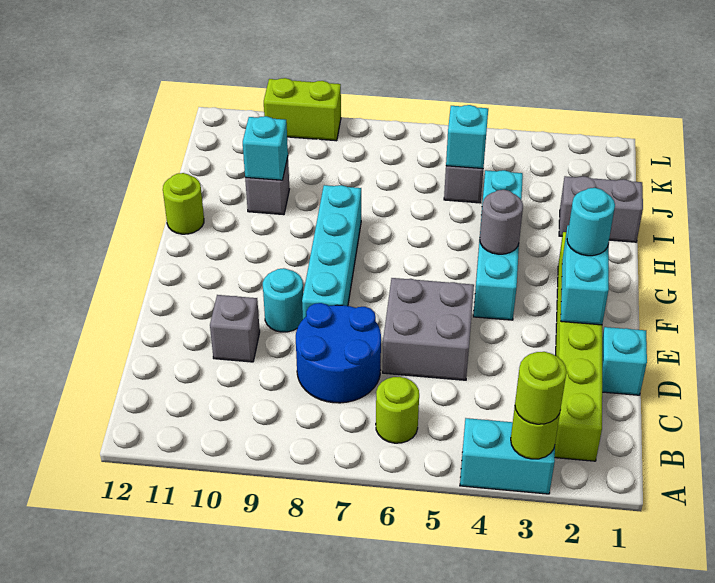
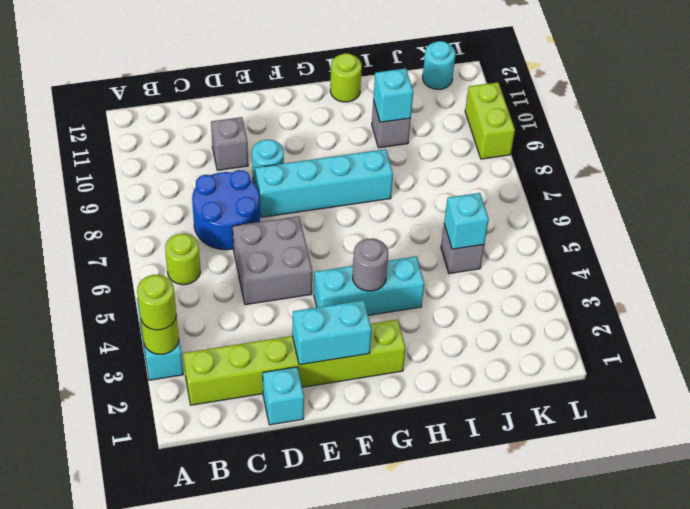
cyan round brick F2 level 3 -> cyan round brick K12 level 1
cyan brick F4:I4 level 1 -> cyan brick F4:H4 level 1
grey brick I1:I2 level 1 -> none

